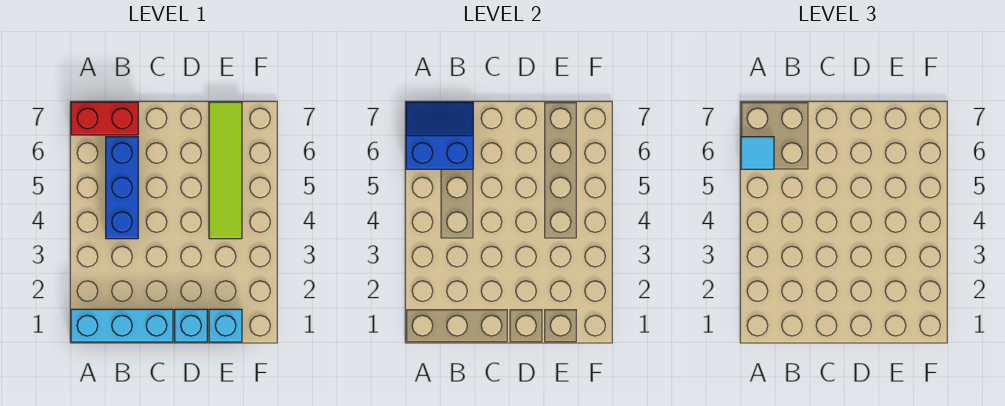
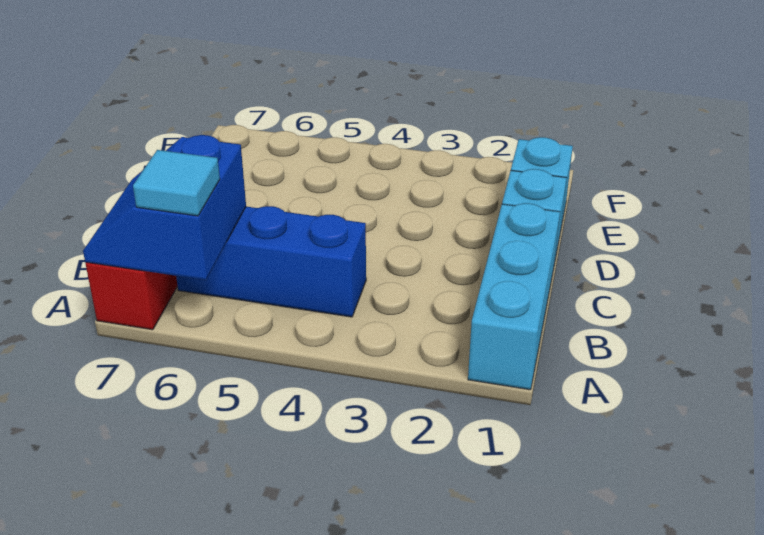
lime tile E4:E7 level 1 -> none

